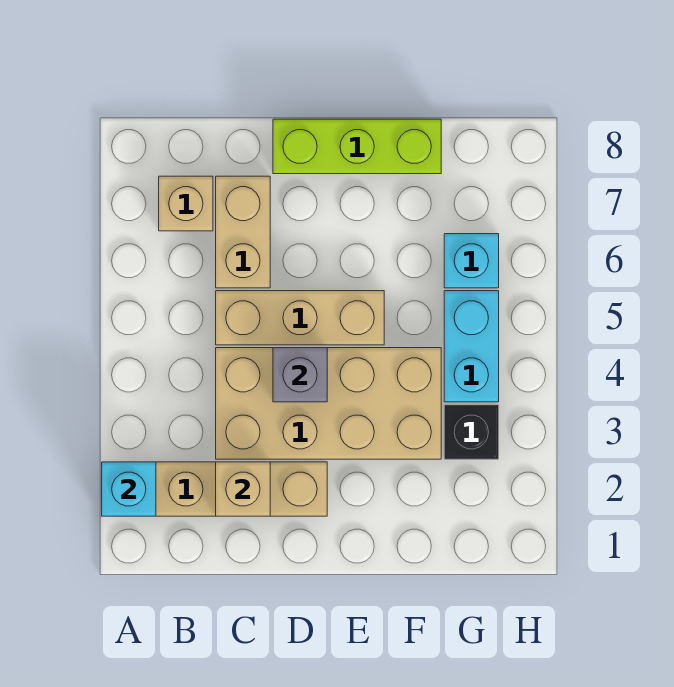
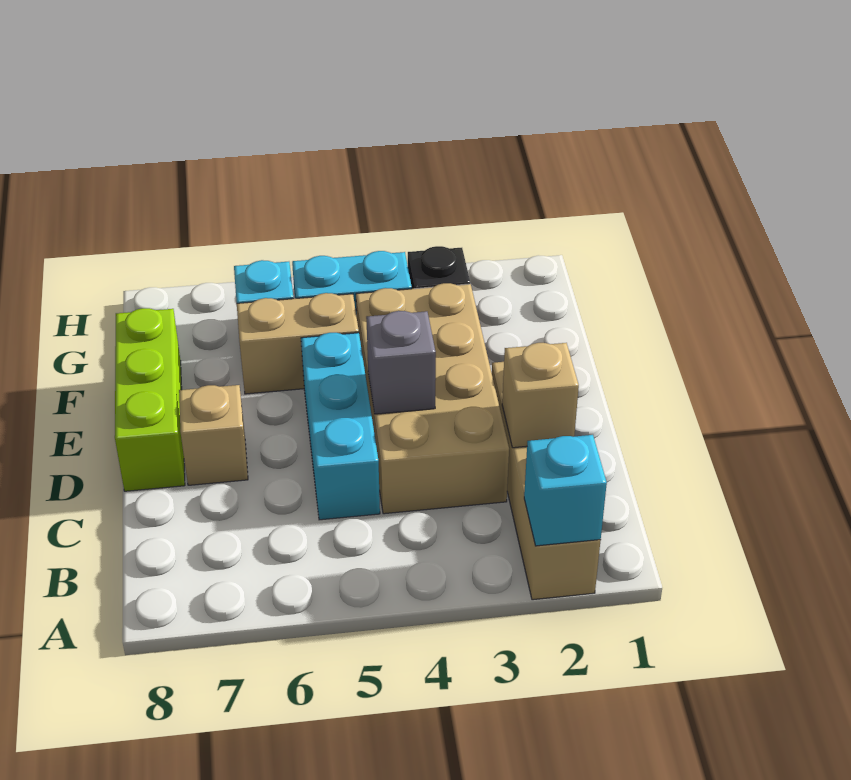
tan brick B7 level 1 -> tan brick D7 level 1
tan brick C5:E5 level 1 -> cyan brick C5:E5 level 1
tan brick C6:C7 level 1 -> tan brick F5:F6 level 1

